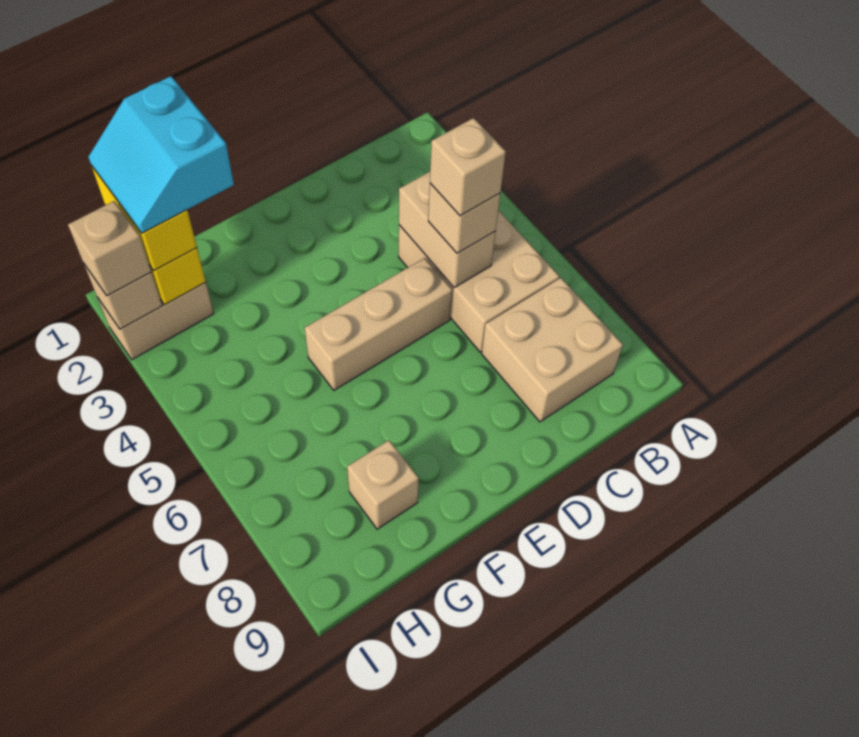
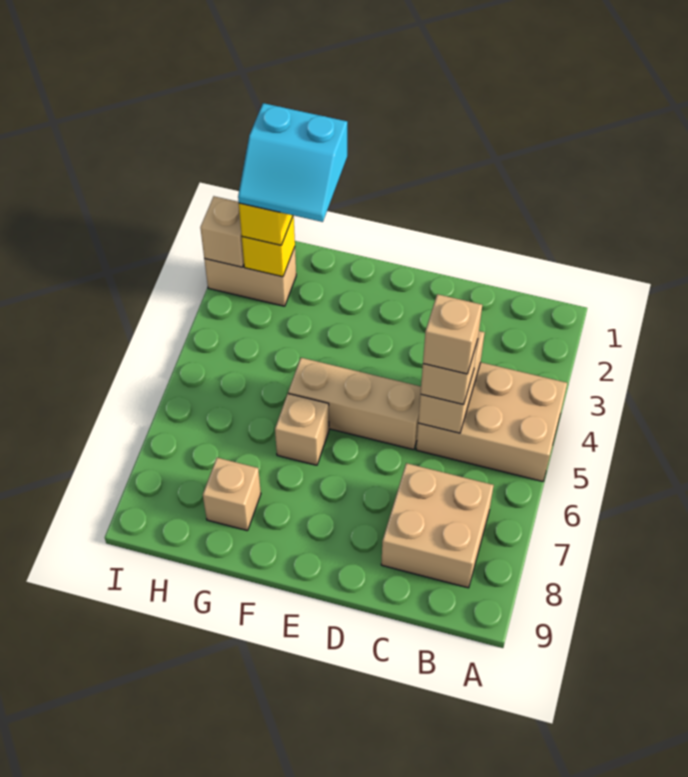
tan brick B4:C6 level 1 -> tan brick A4:C5 level 1
cyan slope G1:H2 level 4 top G -> cyan slope G1:H2 level 4 top 1
tan brick I2 level 3 -> tan brick F6 level 1

